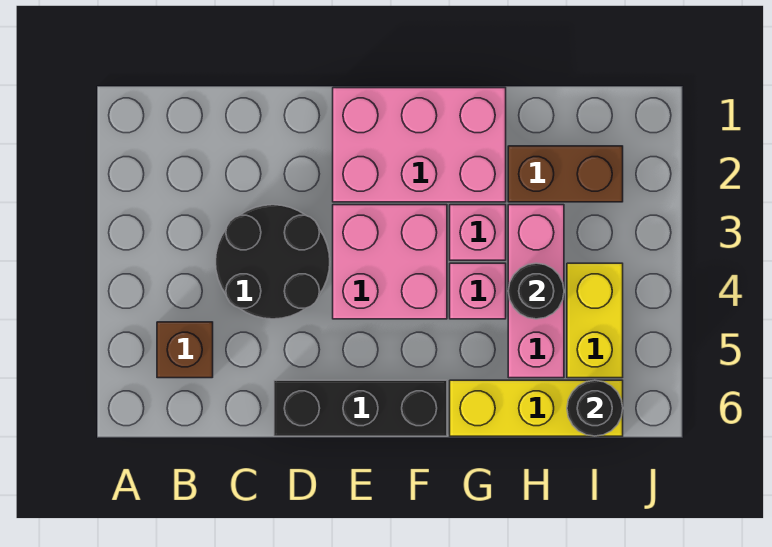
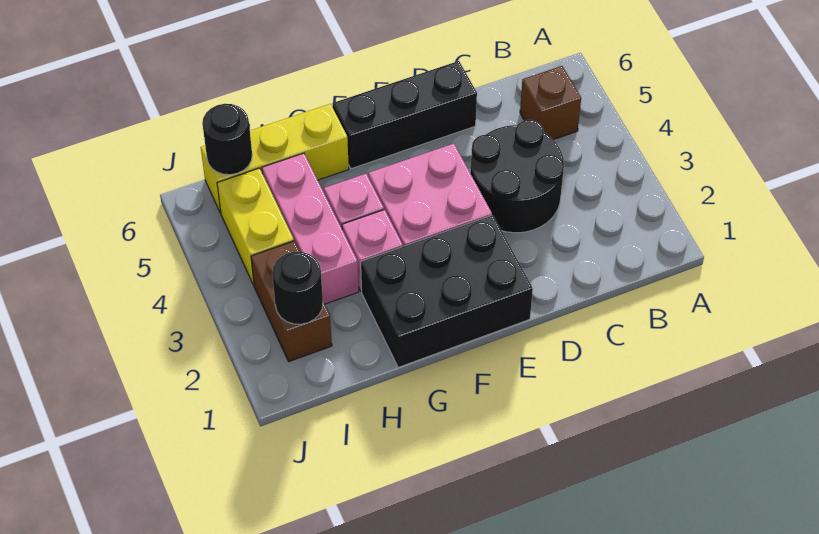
pink brick E1:G2 level 1 -> black brick E1:G2 level 1
brown brick H2:I2 level 1 -> brown brick I2:I3 level 1
black round brick H4 level 2 -> black round brick I2 level 2

